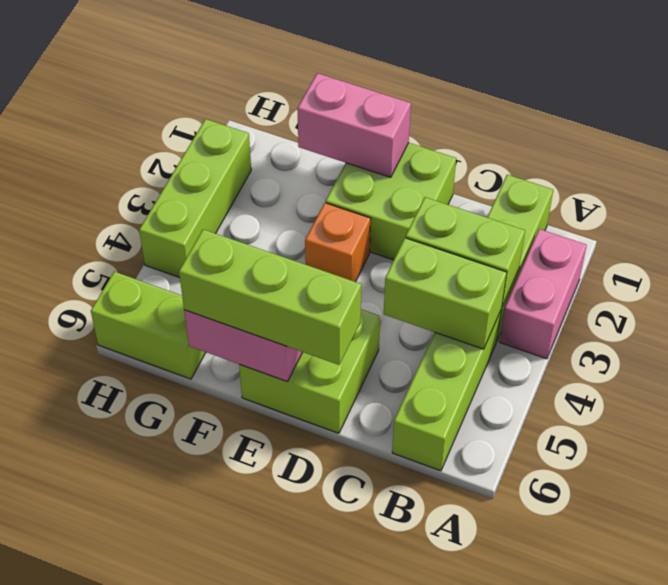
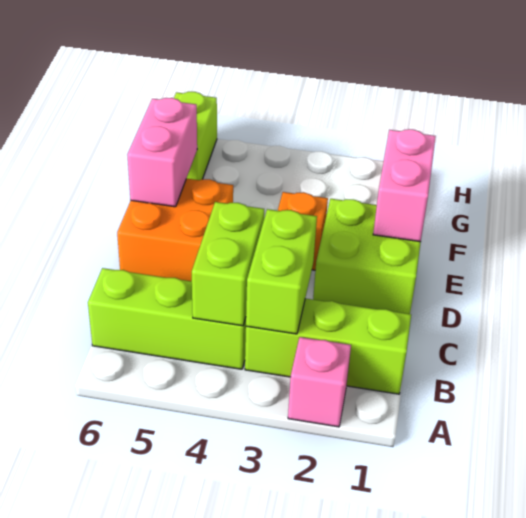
pink brick A2:A3 level 1 -> pink brick A2 level 1
lime brick D5:E6 level 1 -> orange brick D5:E6 level 1
lime brick D6:F6 level 3 -> none
lime brick H2:H4 level 1 -> none

